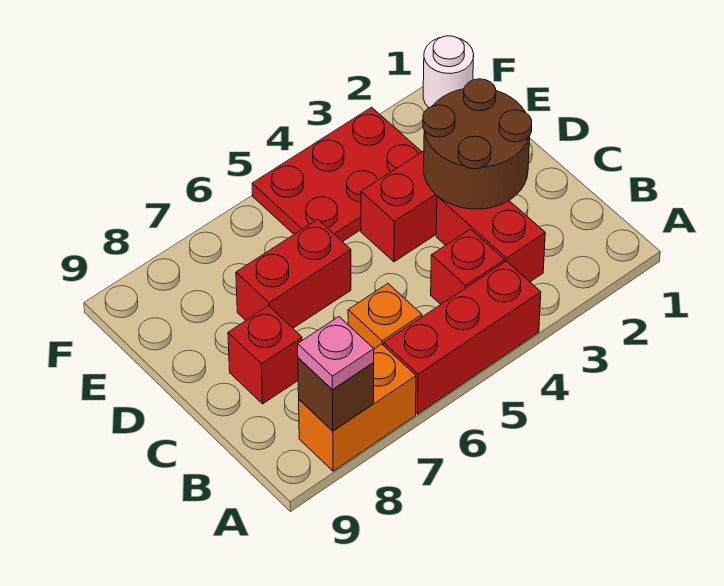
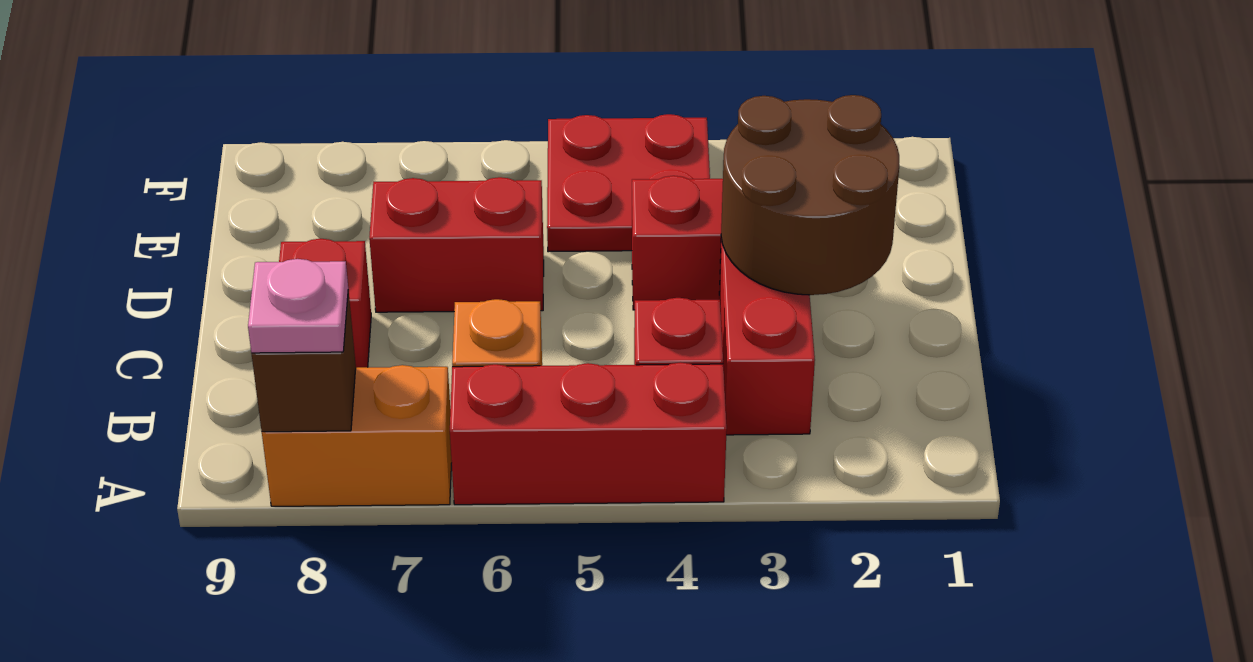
red plate E3:F5 level 1 -> red plate E4:F5 level 1
white round brick F1 level 1 -> none

